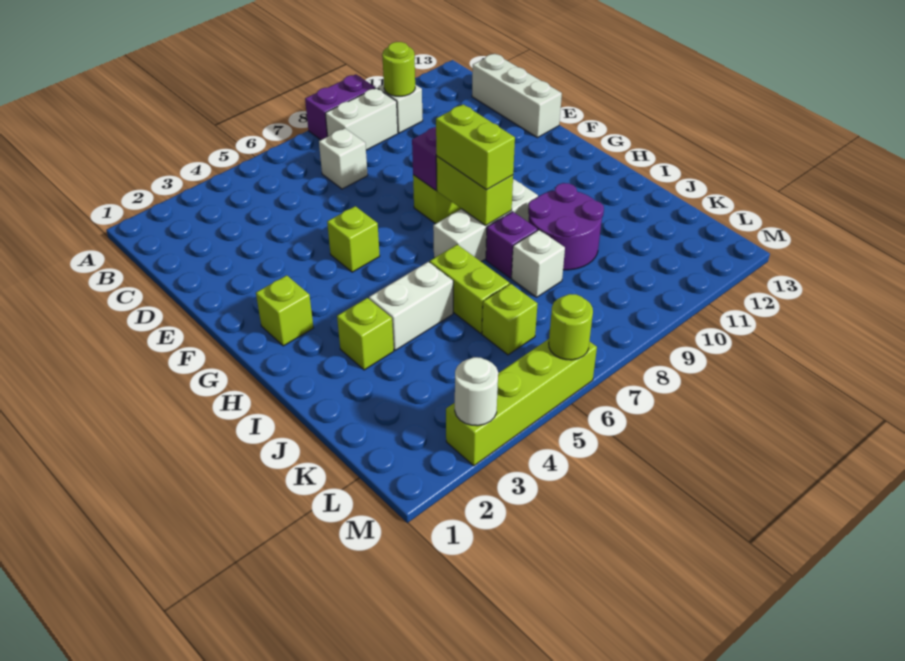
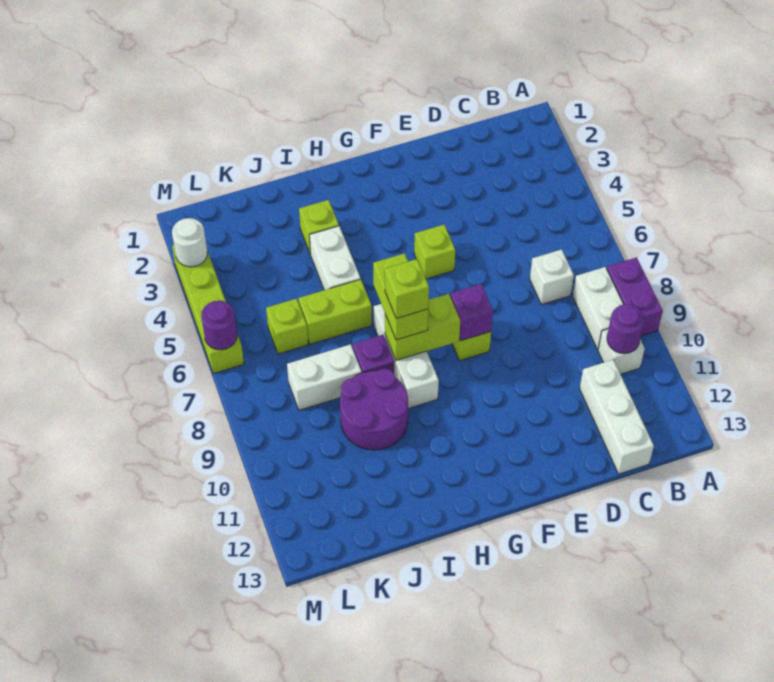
lime round brick B10 level 2 -> purple round brick B10 level 2
white brick C13:E13 level 1 -> white brick C11:C13 level 1
lime brick G2 level 1 -> lime brick H8 level 4
lime brick G8:H8 level 3 -> lime brick H7:H8 level 3
white brick J8 level 1 -> white brick J8:K8 level 1
lime round brick M6 level 2 -> purple round brick M6 level 2

